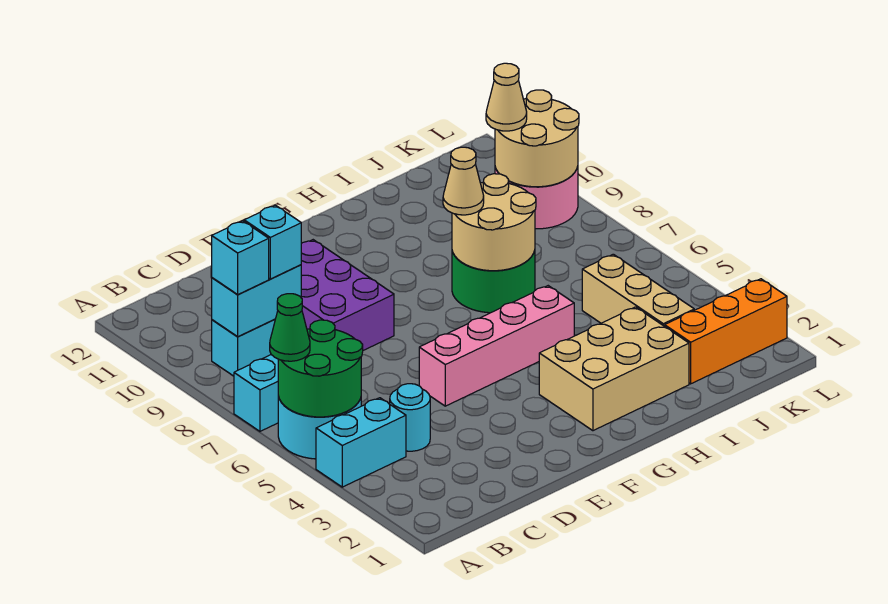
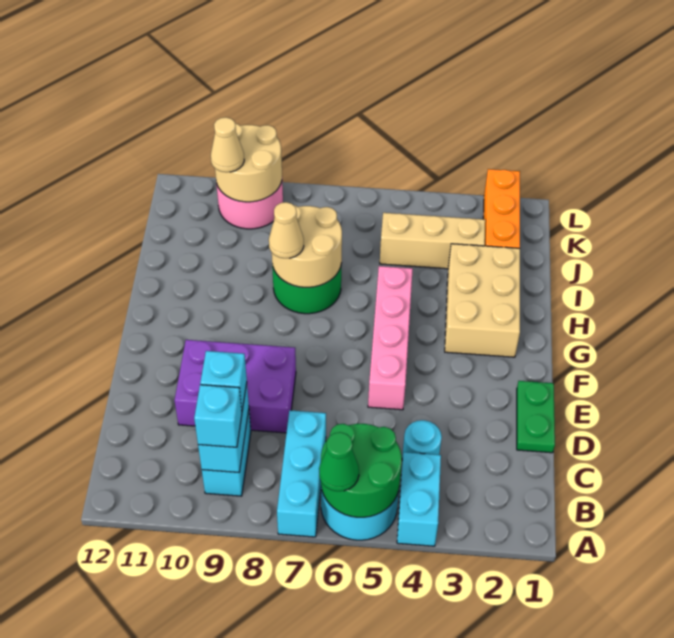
none -> green plate D1:E1 level 1

